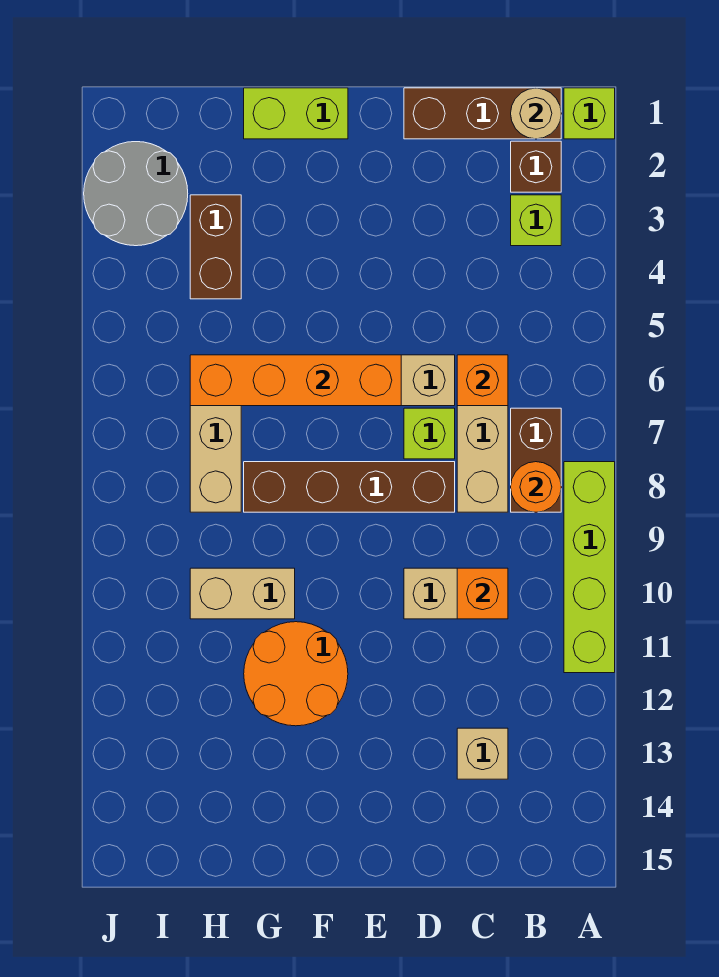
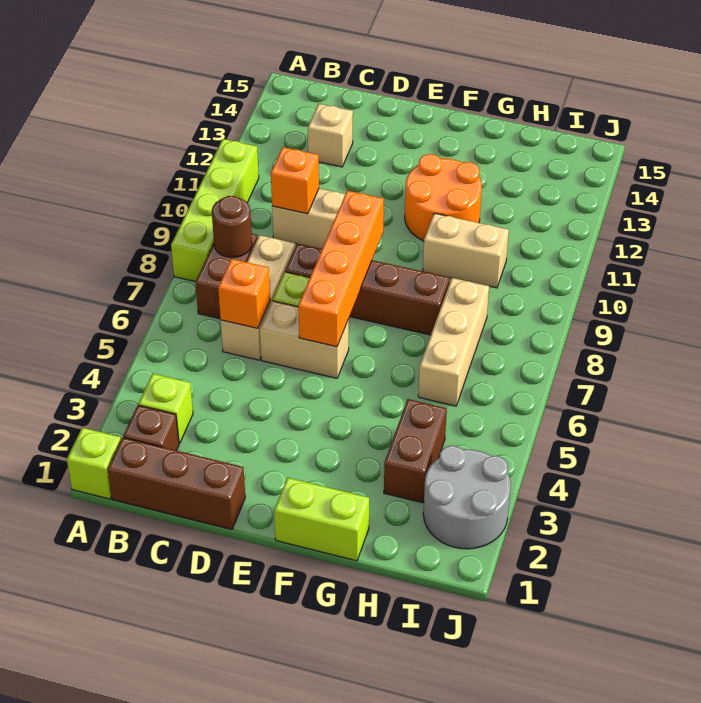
tan round brick B1 level 2 -> none
orange round brick B8 level 2 -> brown round brick B8 level 2
orange brick E6:H6 level 2 -> orange brick E6:E9 level 2

